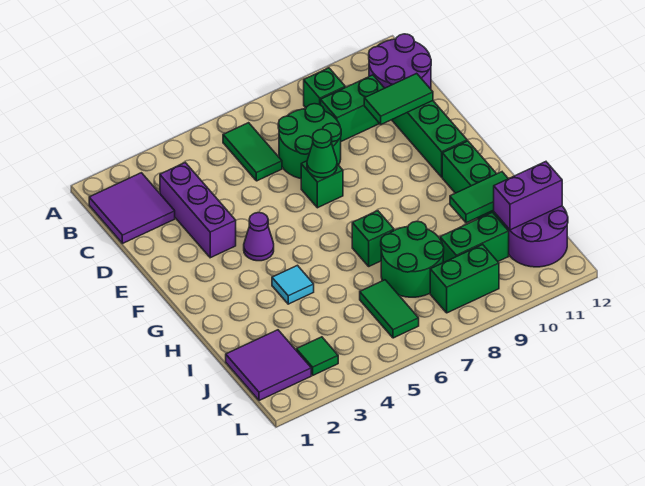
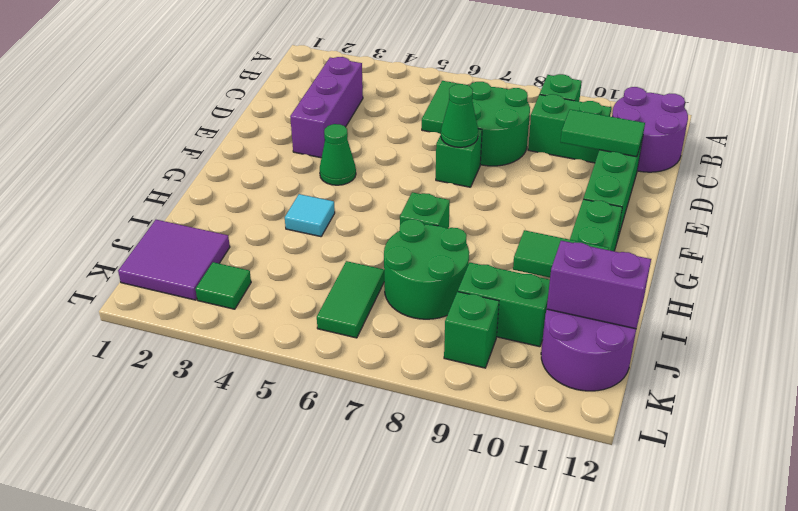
purple tile B1:C2 level 1 -> none
purple cone F4 level 1 -> green cone F4 level 1
green brick K8:K9 level 1 -> green brick K9 level 1

